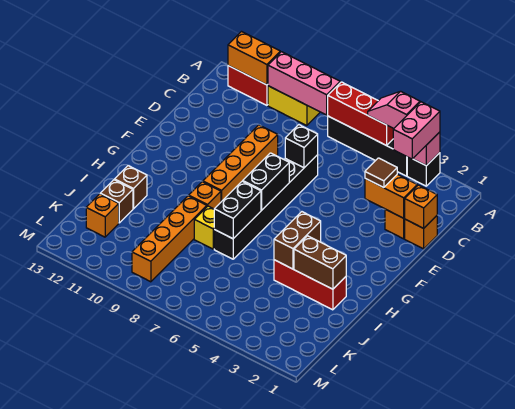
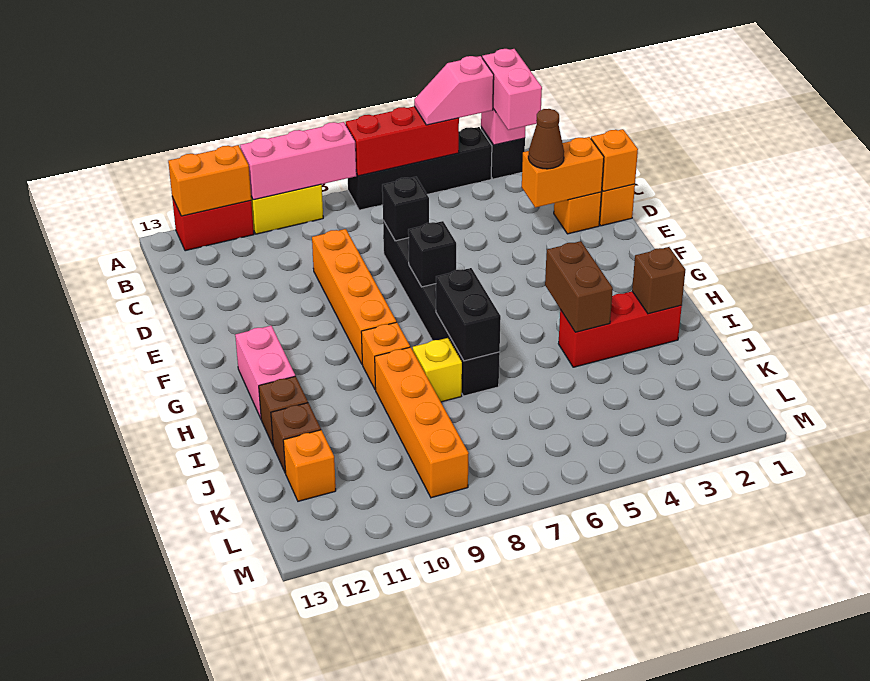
brown tile D3 level 3 -> brown cone D3 level 3
black brick F7:G7 level 2 -> black brick F7 level 2
none -> pink brick G12:H12 level 1
brown brick I2:I3 level 2 -> brown brick I2 level 2

